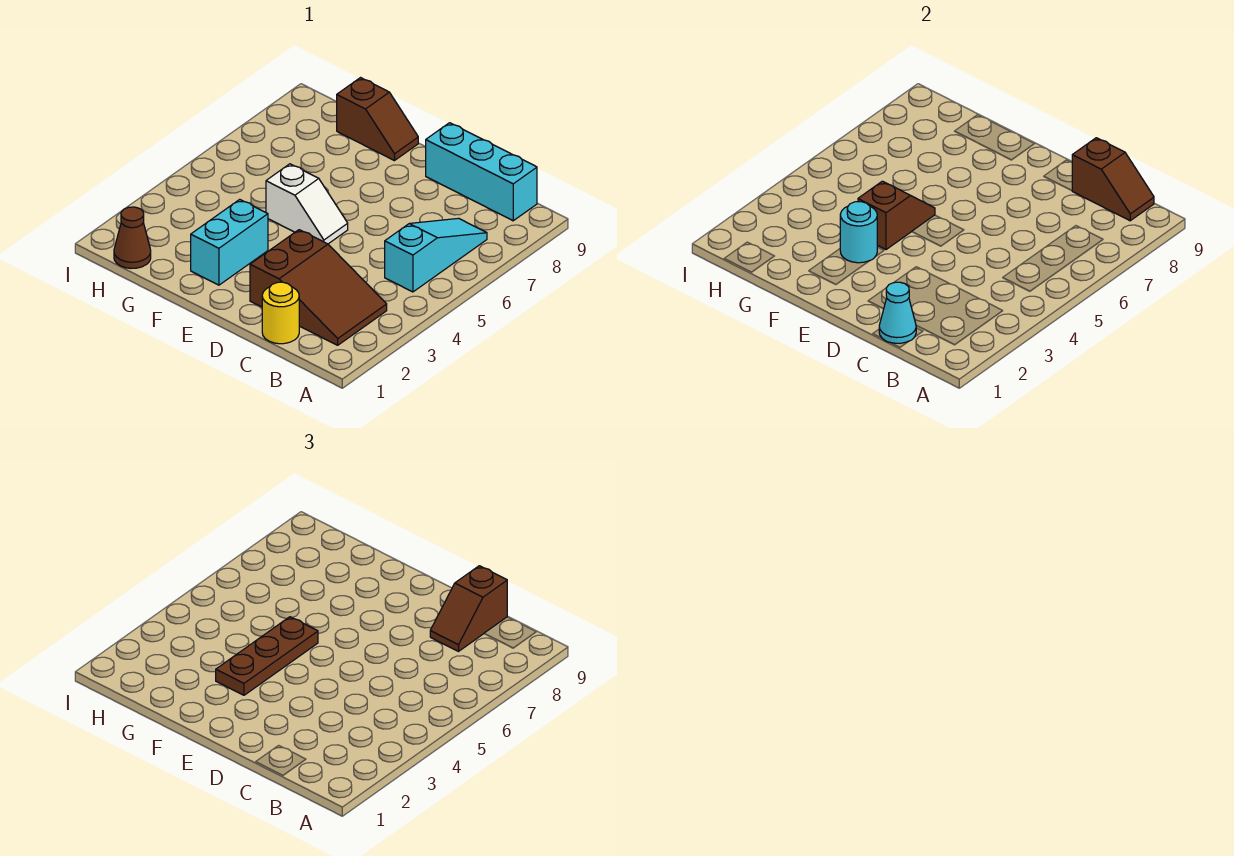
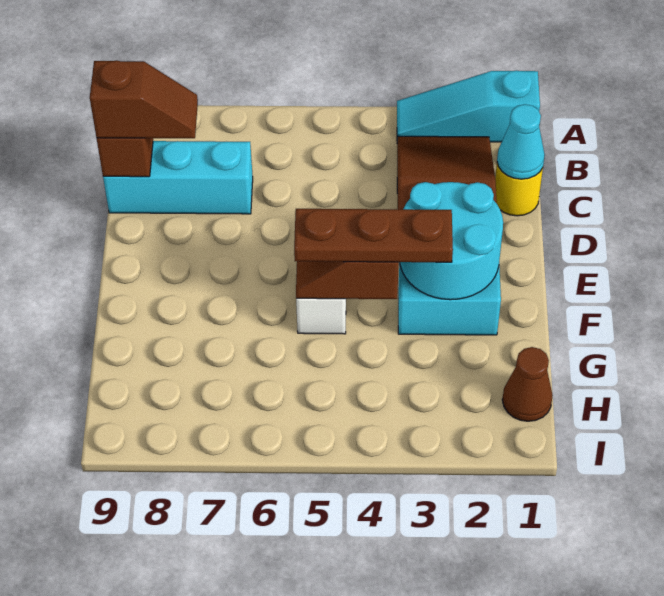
cyan slope B5:B7 level 1 top 5 -> cyan slope A1:A3 level 1 top 1
cyan brick B9:D9 level 1 -> cyan brick C7:C9 level 1
cyan round brick F3 level 2 -> cyan round brick E2:F3 level 2
brown slope F9:G9 level 1 top G -> none

